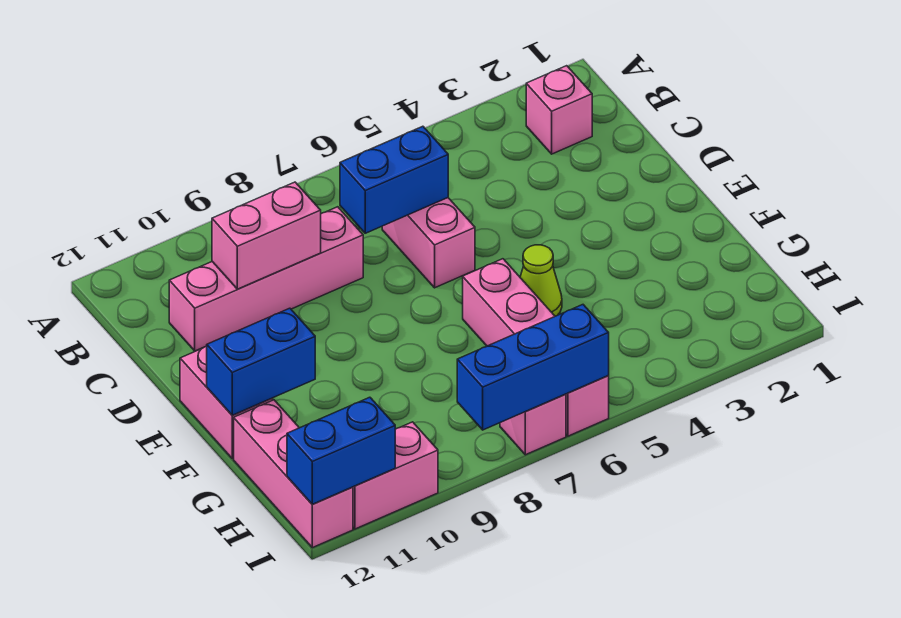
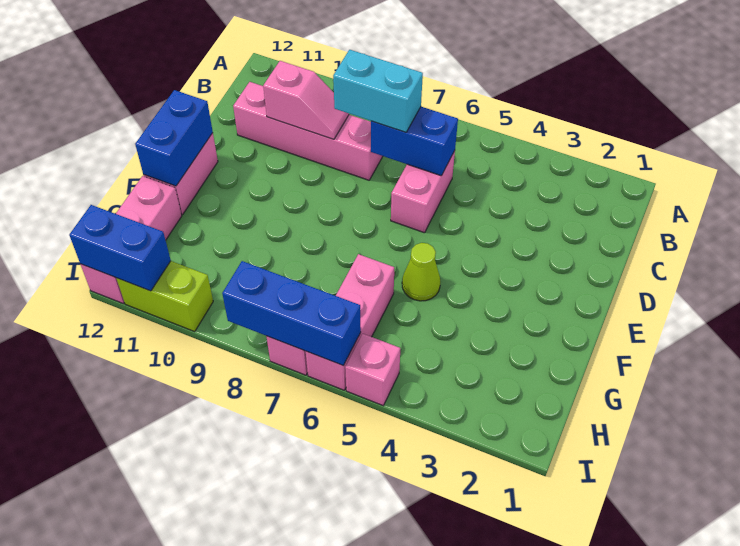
pink brick B2 level 1 -> pink brick I5 level 1
none -> cyan brick C7:C8 level 3
pink brick C9:C10 level 2 -> pink slope C9:C10 level 2 top 10
pink brick F6:I6 level 1 -> pink brick G6:I6 level 1
blue brick F11:F12 level 2 -> blue brick E12:F12 level 2
pink brick I10:I11 level 1 -> lime brick I10:I11 level 1

